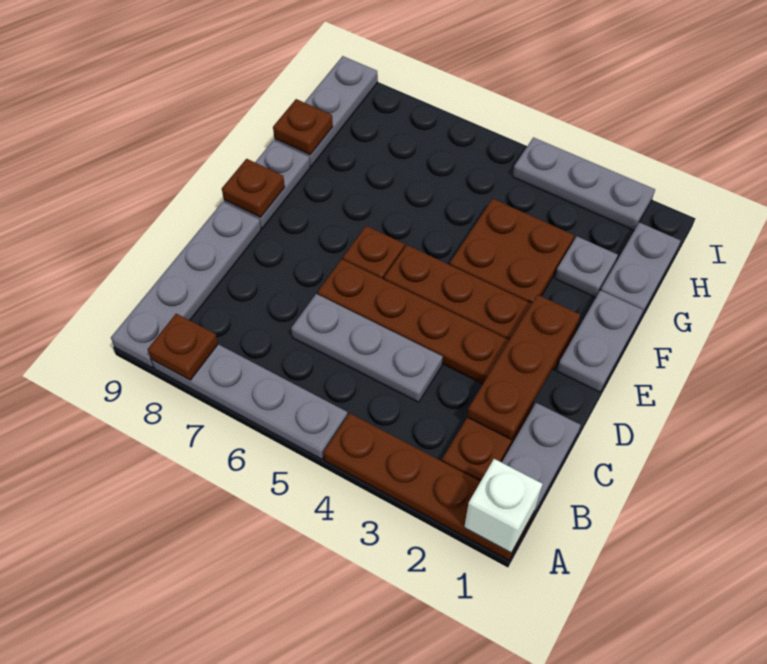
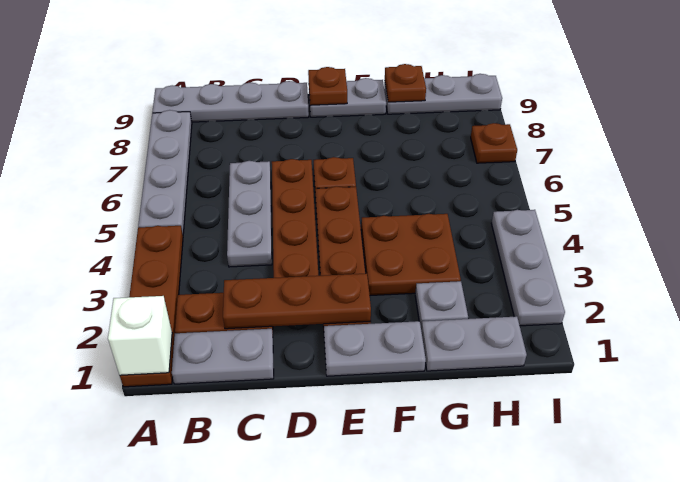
brown plate A8 level 2 -> brown plate I7 level 1

